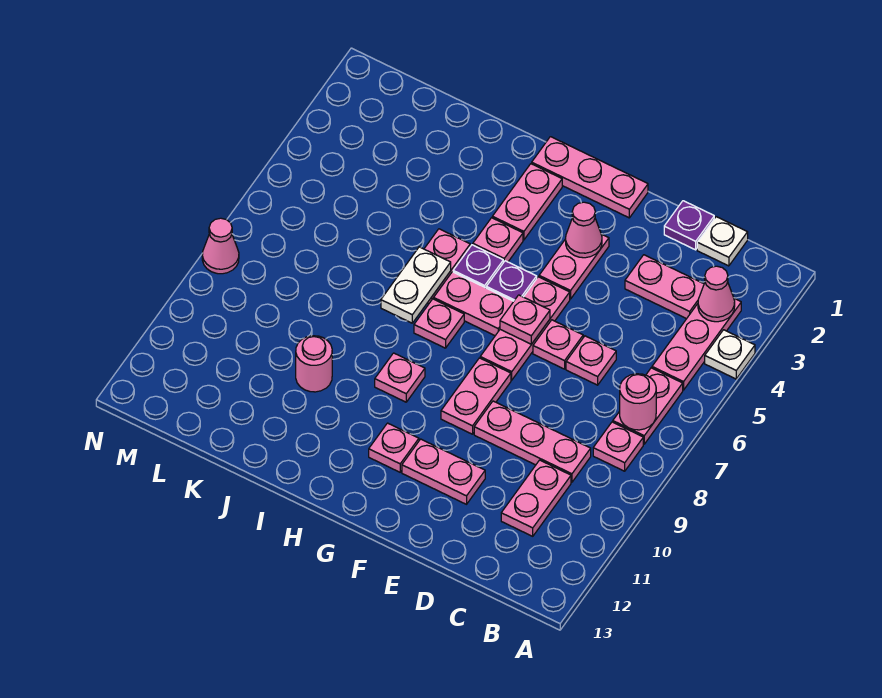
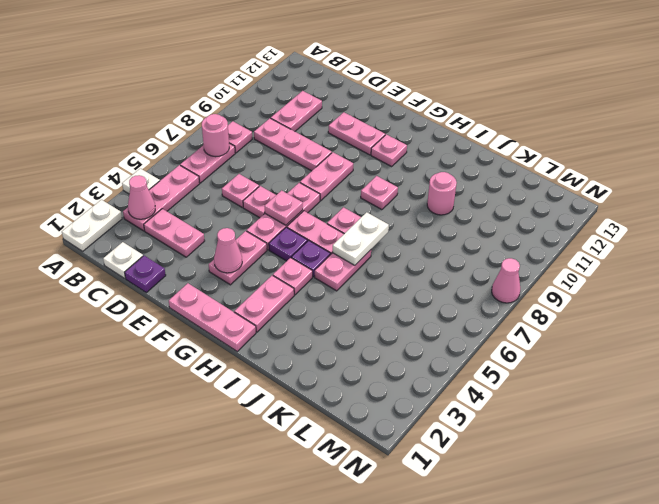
none -> white plate A1:A2 level 1

